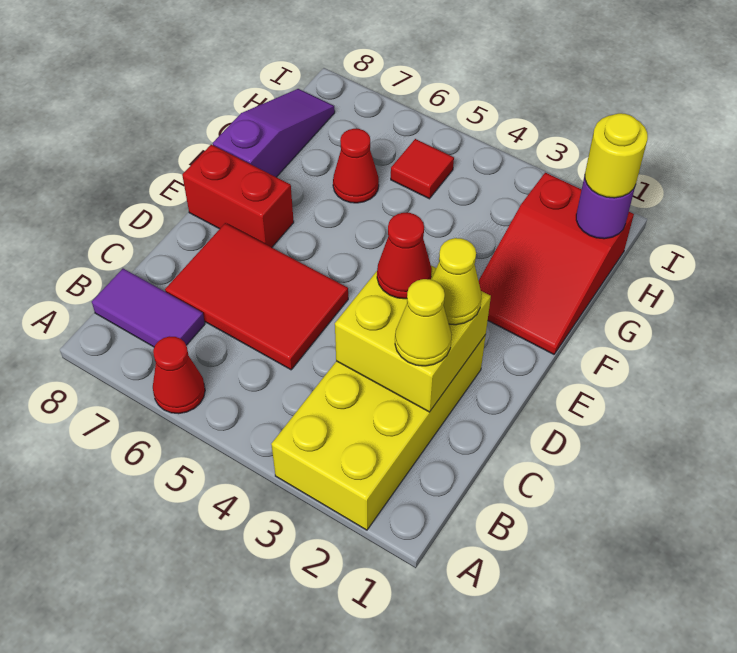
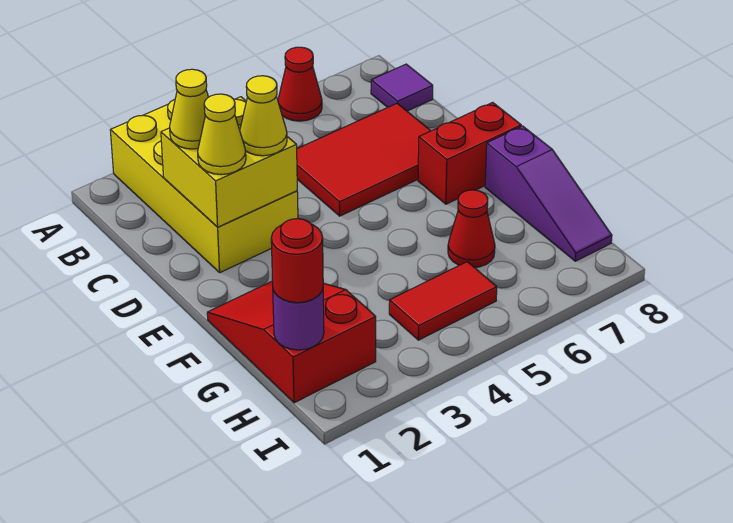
purple tile B7:B8 level 1 -> purple tile B8 level 1
red cone D3 level 3 -> yellow cone D3 level 3
yellow round brick H1 level 3 -> red round brick H1 level 3
red tile H5 level 1 -> red tile H4:H5 level 1

